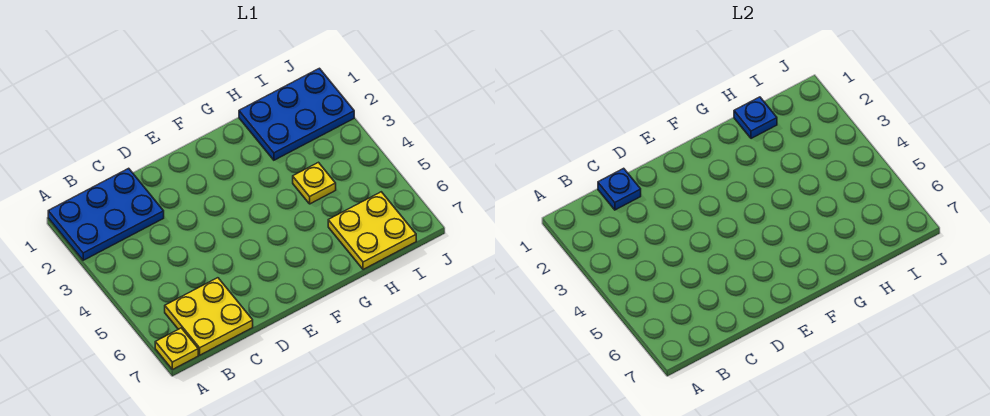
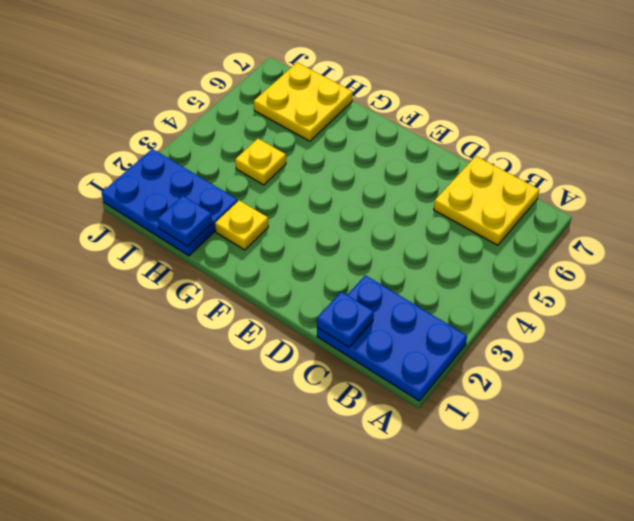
yellow plate A7 level 1 -> yellow plate G2 level 1

